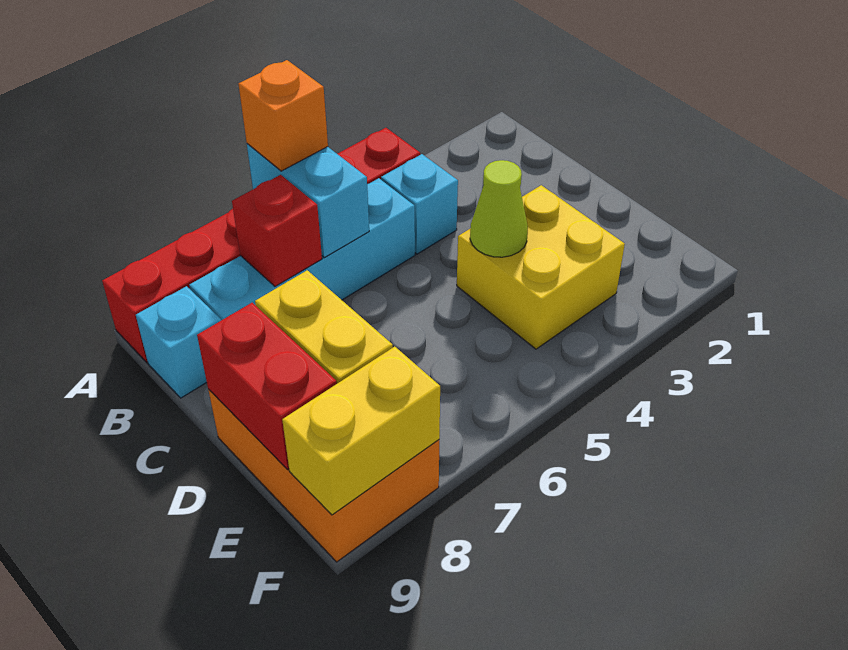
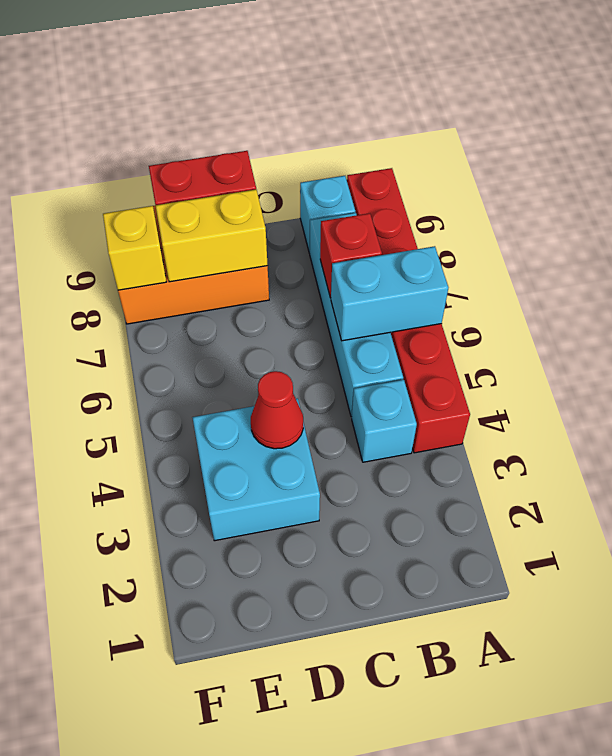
orange brick A6 level 3 -> none
yellow brick D3:E4 level 1 -> cyan brick D3:E4 level 1
lime cone D4 level 2 -> red cone D4 level 2
yellow brick F8:F9 level 2 -> yellow brick F8 level 2

